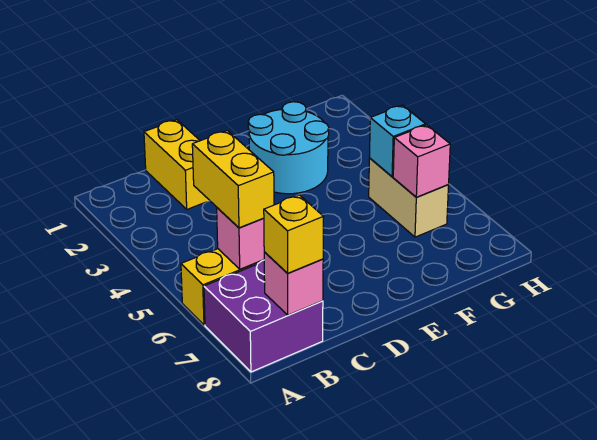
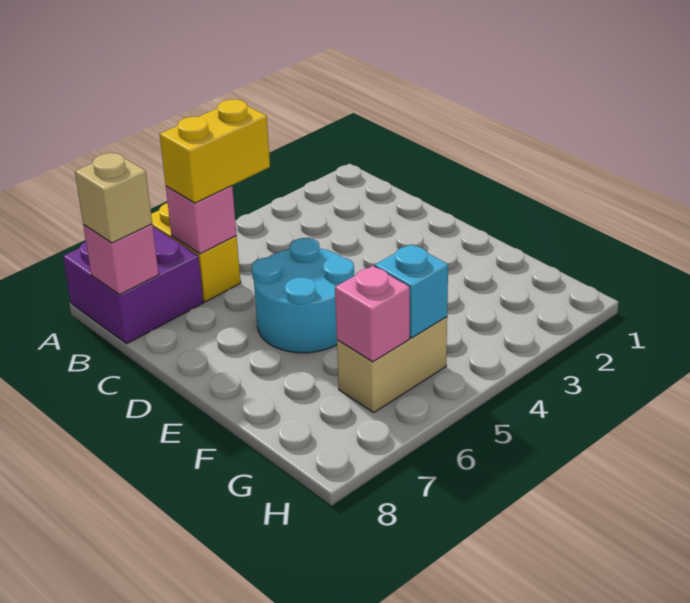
yellow brick B8 level 3 -> tan brick B8 level 3
yellow brick C1:C2 level 1 -> none
cyan round brick E2:F3 level 1 -> cyan round brick D5:E6 level 1

